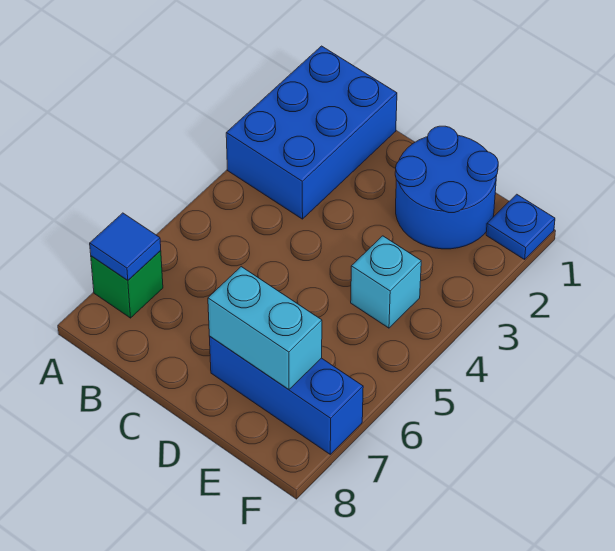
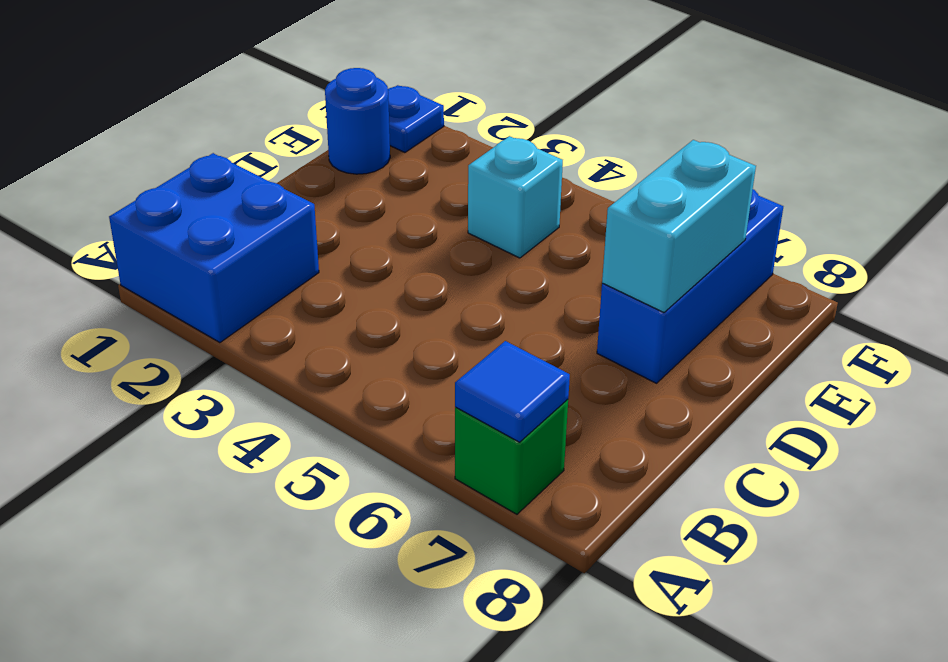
blue brick A1:B3 level 1 -> blue brick A1:B2 level 1
blue round brick D1:E2 level 1 -> blue round brick E1 level 1

